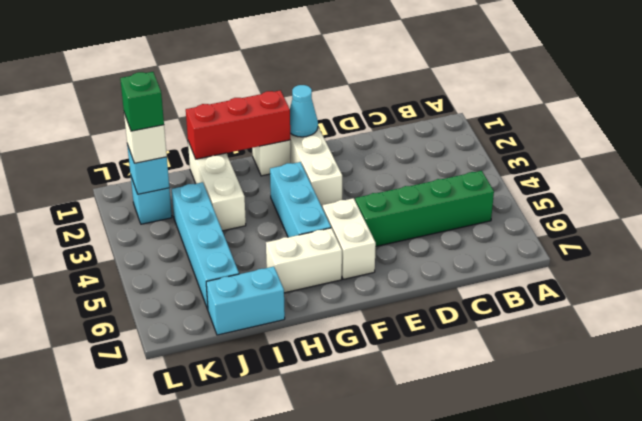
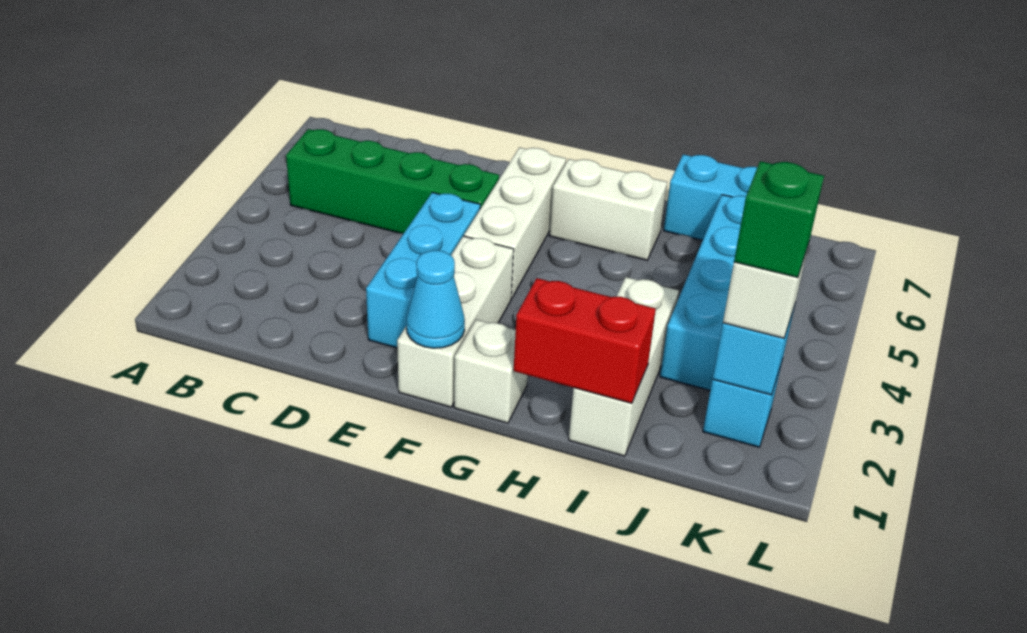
white brick F5:F6 level 1 -> white brick F4:F6 level 1
red brick G1:I1 level 2 -> red brick H1:I1 level 2
cyan brick G3:G5 level 1 -> cyan brick E2:E4 level 1

